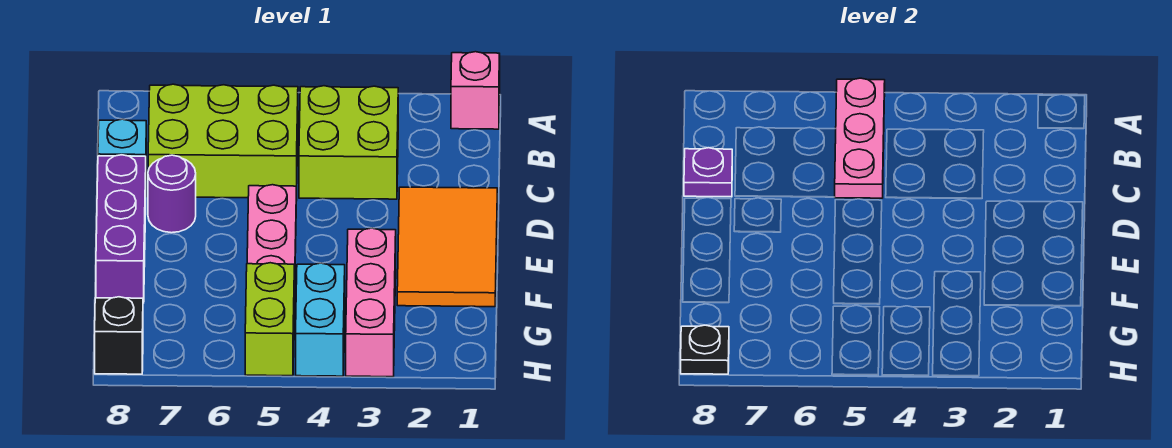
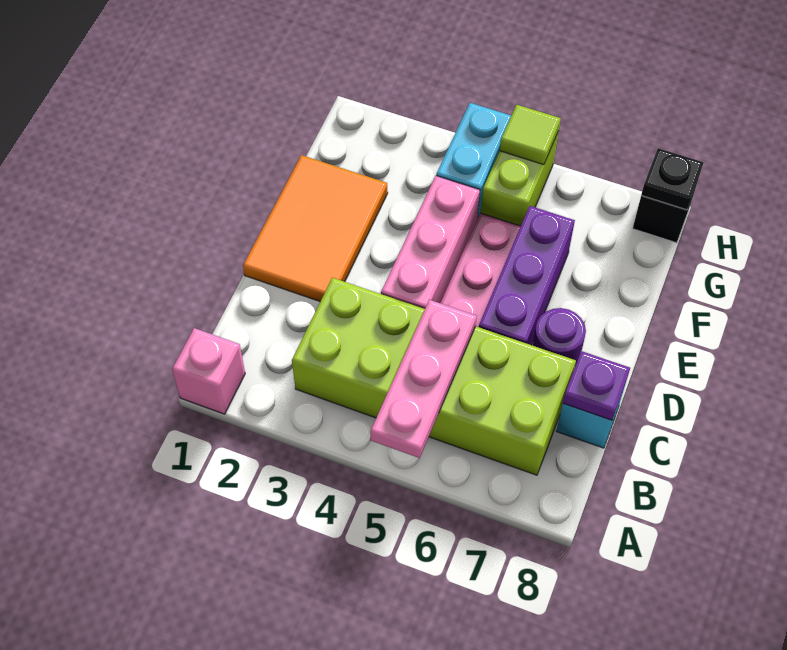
purple brick D8:F8 level 1 -> purple brick D6:F6 level 1
pink brick F3:H3 level 1 -> pink brick D4:F4 level 1
none -> lime tile H5 level 2

